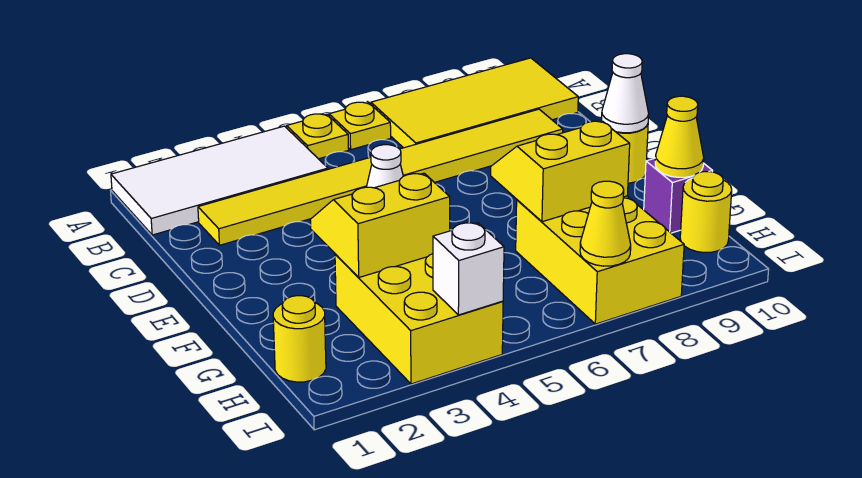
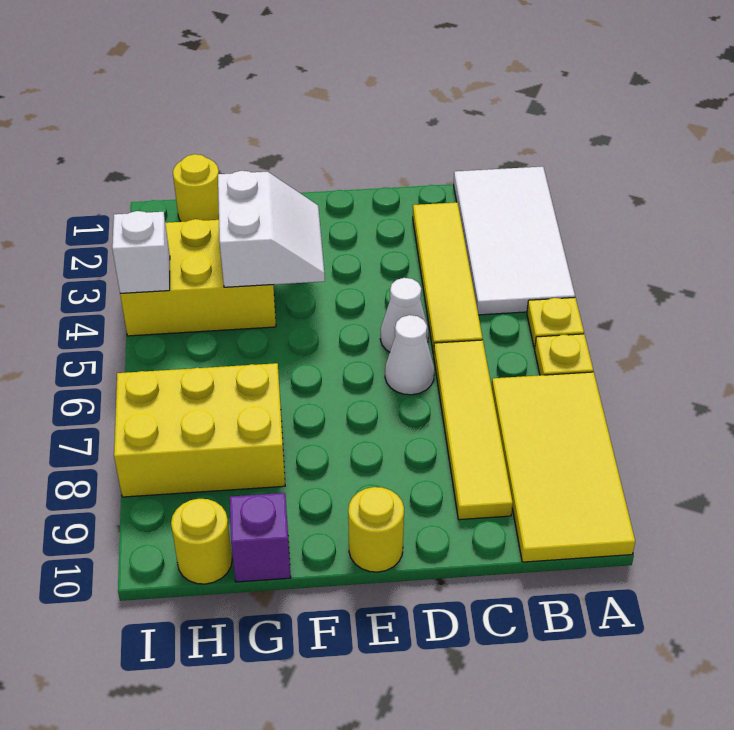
white cone E10 level 2 -> white cone D6 level 1
yellow slope F3:G4 level 2 top G -> white slope F3:G4 level 2 top G
yellow slope F7:G8 level 2 top G -> none
yellow cone G10 level 2 -> none
yellow cone I7 level 2 -> none

